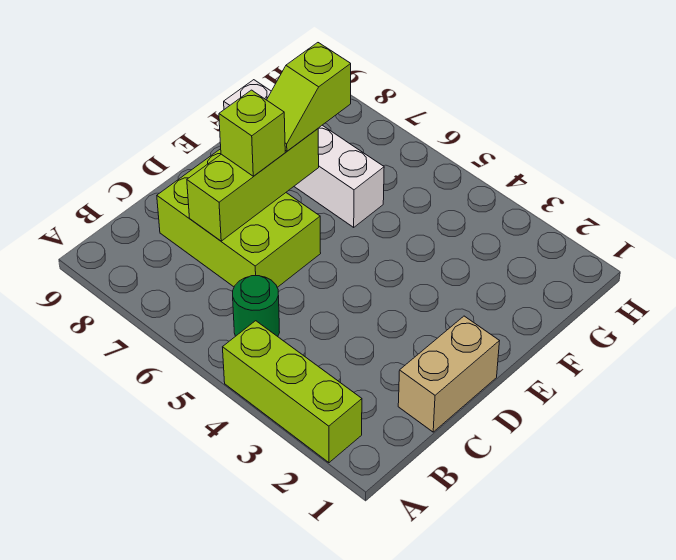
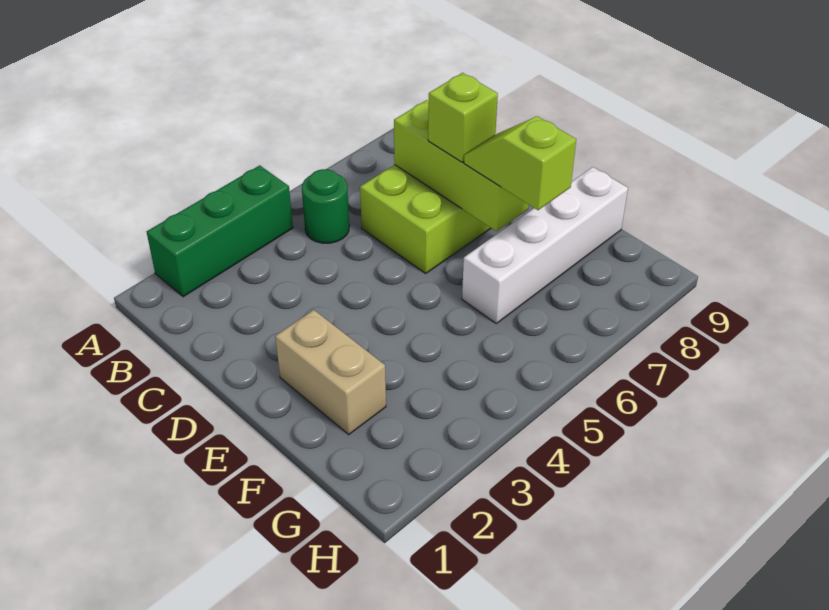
lime brick A2:A4 level 1 -> green brick A2:A4 level 1
tan brick C1:D1 level 1 -> tan brick E2:F2 level 1

